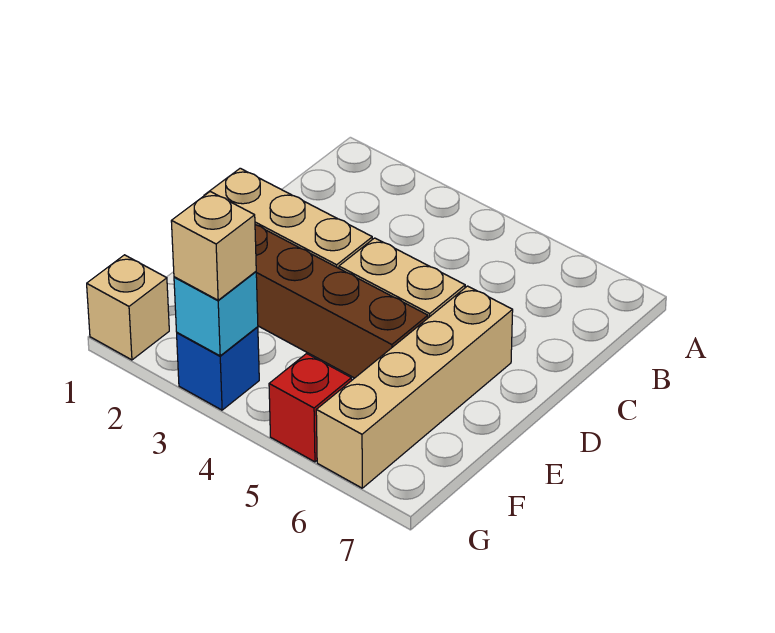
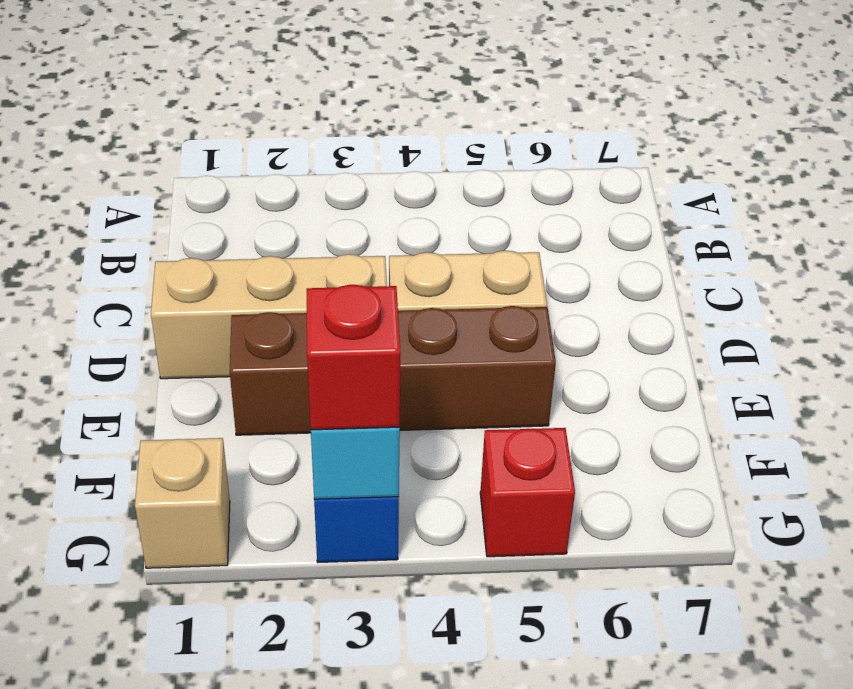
tan brick D6:G6 level 1 -> none
tan brick G3 level 3 -> red brick G3 level 3

